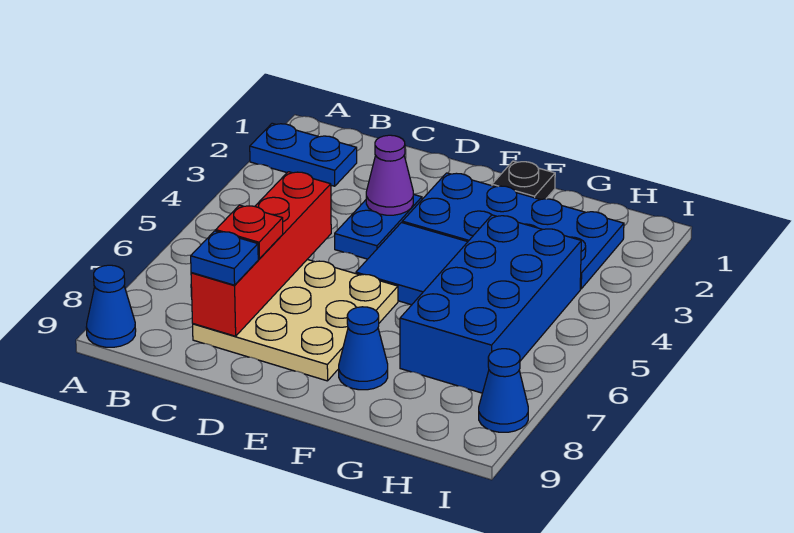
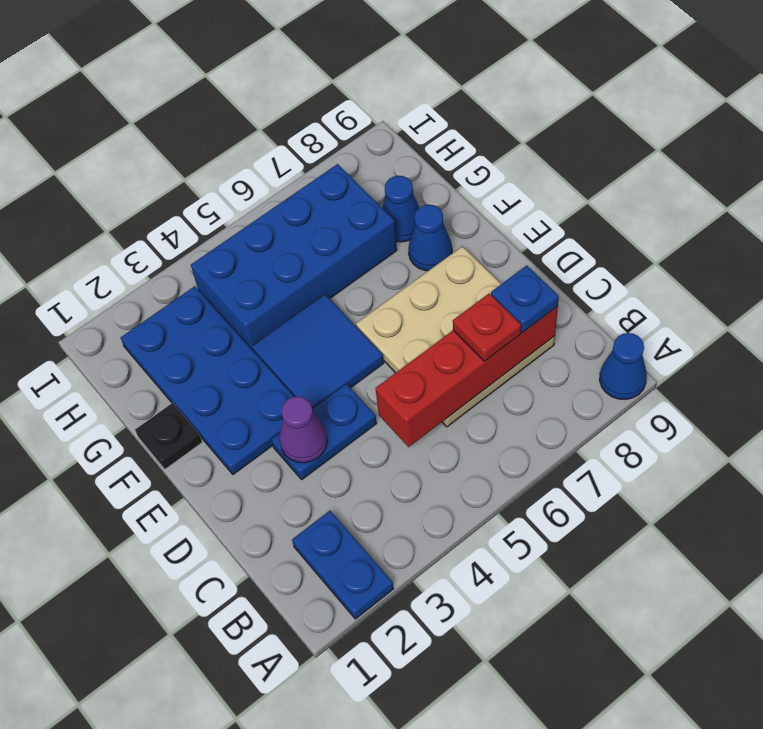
blue cone I8 level 1 -> blue cone G8 level 1

